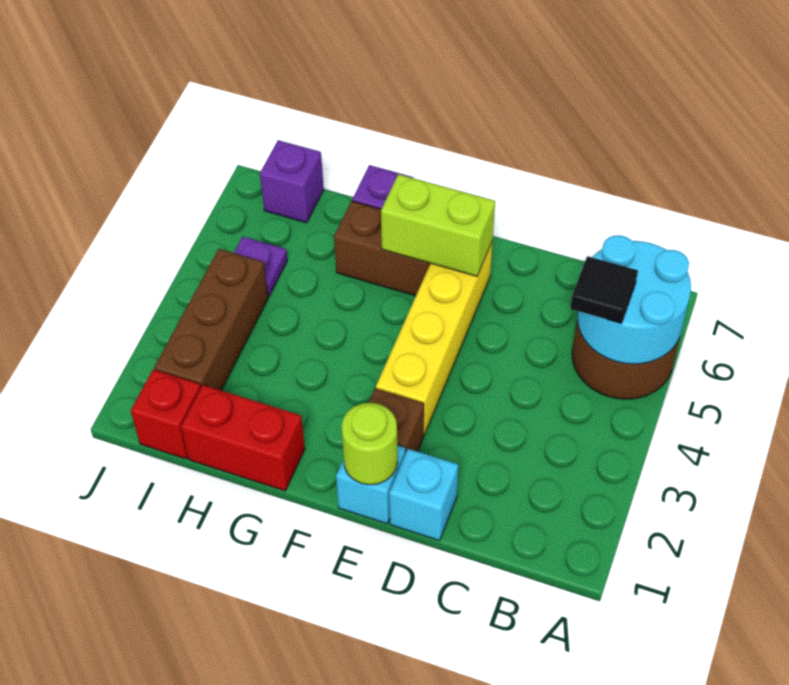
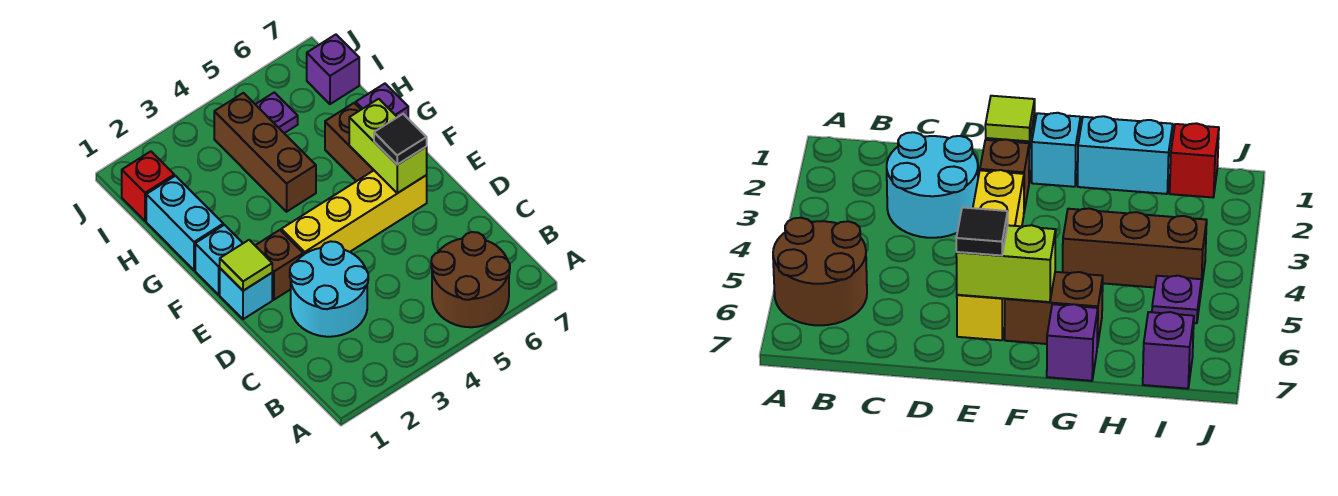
cyan round brick A5:B6 level 2 -> cyan round brick C2:D3 level 1
black tile B5 level 3 -> black tile E6 level 3
cyan brick D1 level 1 -> cyan brick F1 level 1
lime round brick E1 level 2 -> lime tile E1 level 2
red brick G1:H1 level 1 -> cyan brick G1:H1 level 1
brown brick I2:I4 level 1 -> brown brick G4:I4 level 1

